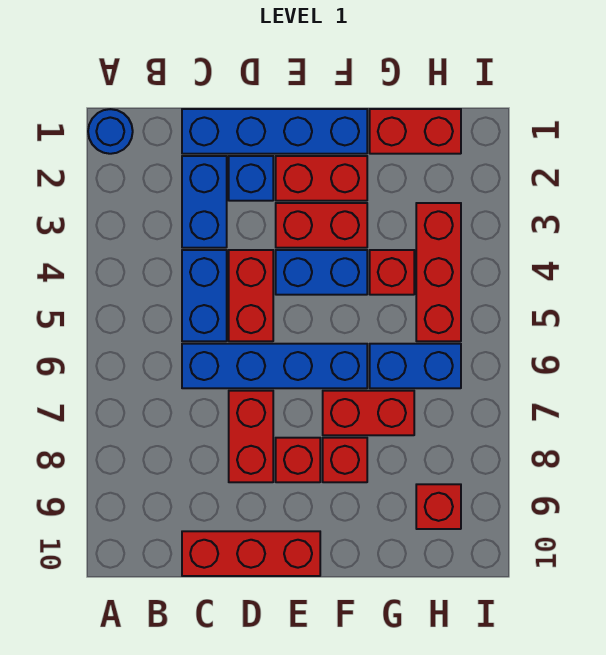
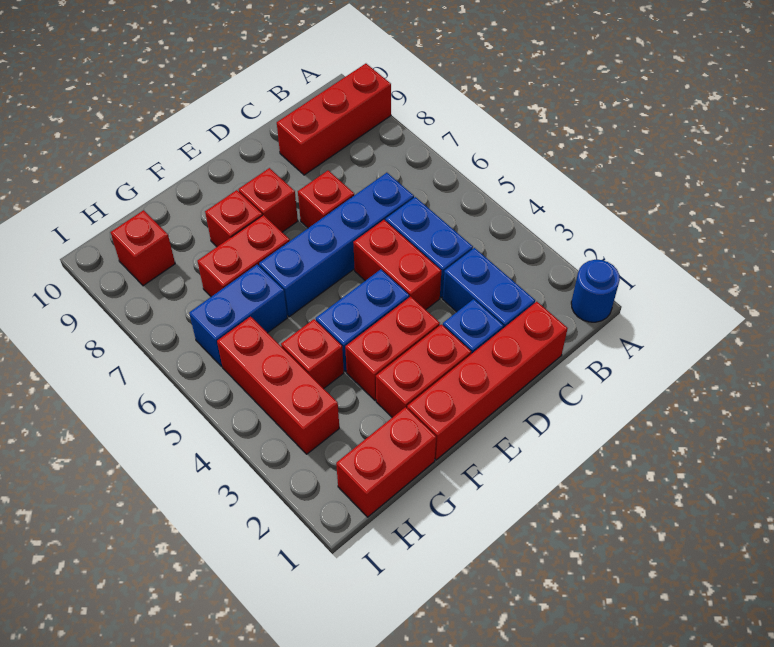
blue brick C1:F1 level 1 -> red brick C1:F1 level 1
red brick C10:E10 level 1 -> red brick A9:C9 level 1
red brick D7:D8 level 1 -> red brick D7 level 1

